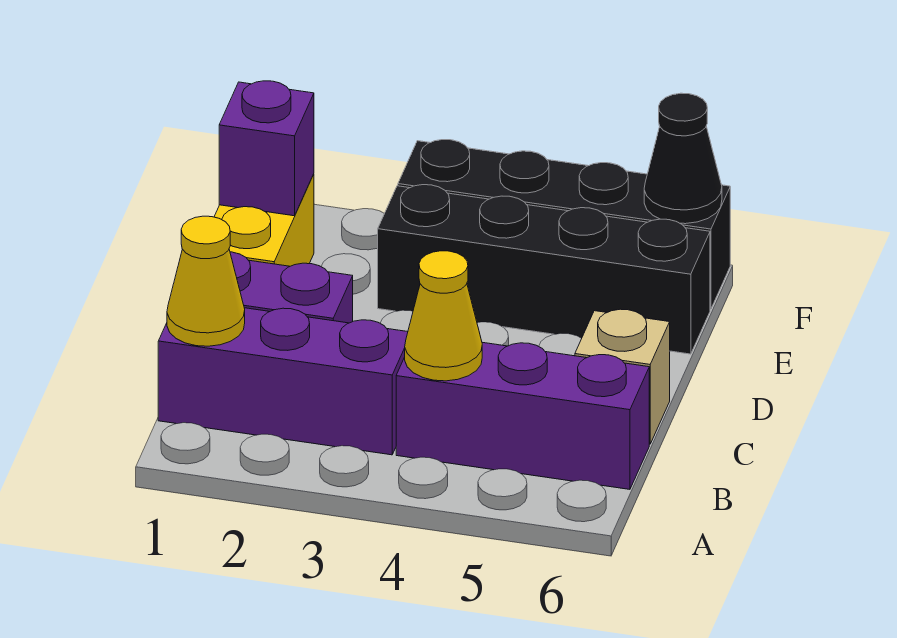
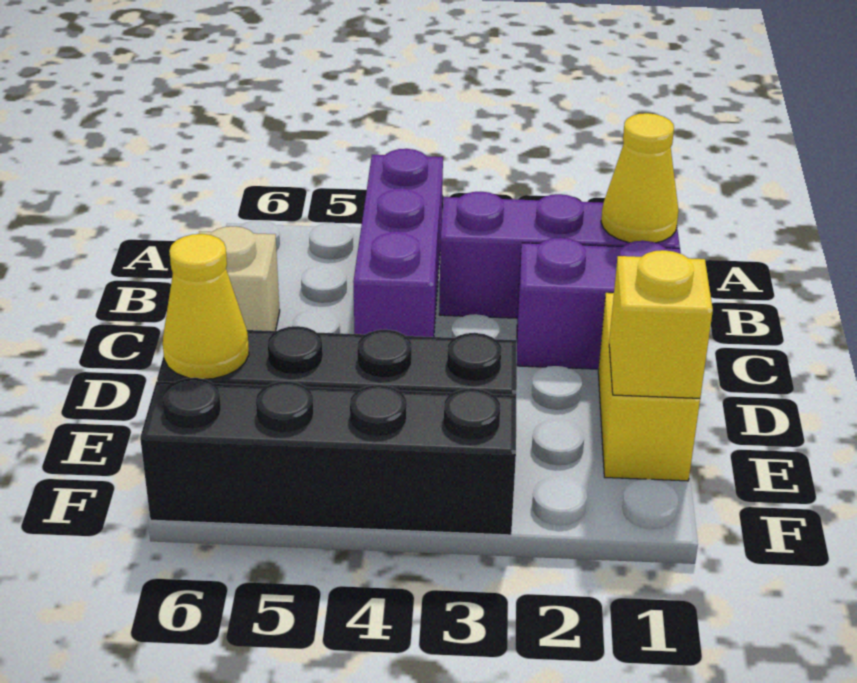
purple brick B4:B6 level 1 -> purple brick A4:C4 level 1
yellow cone B4 level 2 -> yellow cone E6 level 2
purple brick E1 level 2 -> yellow brick E1 level 2
black cone F6 level 2 -> none

